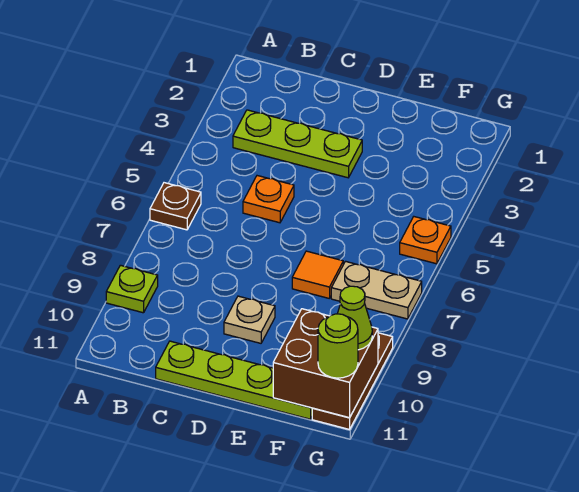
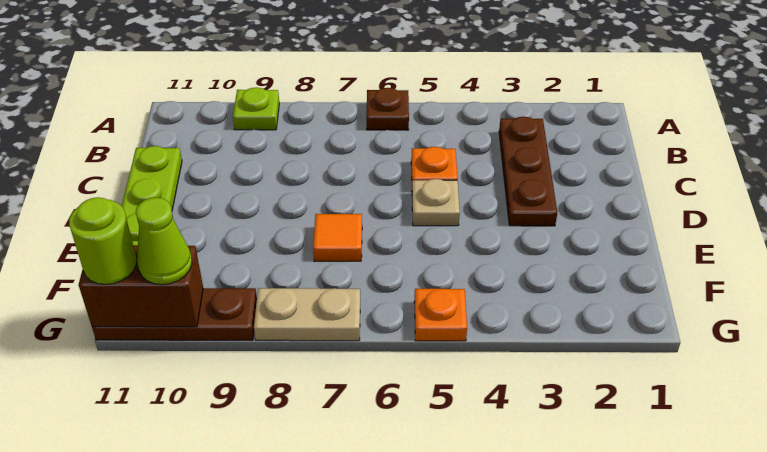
lime plate B3:D3 level 1 -> brown plate B3:D3 level 1
tan plate D9 level 1 -> tan plate D5 level 1
tan plate F7:G7 level 1 -> tan plate G7:G8 level 1
brown brick F10:G11 level 2 -> brown brick G10:G11 level 2

